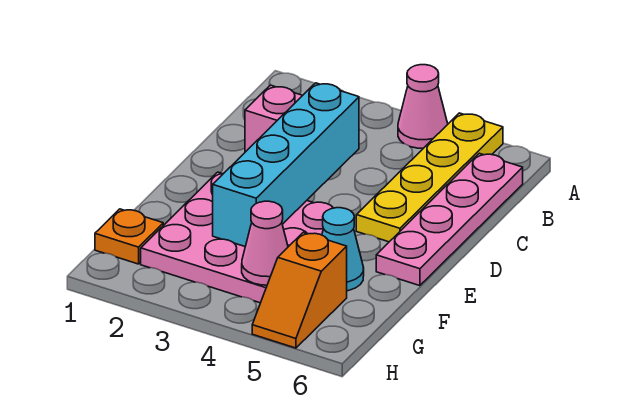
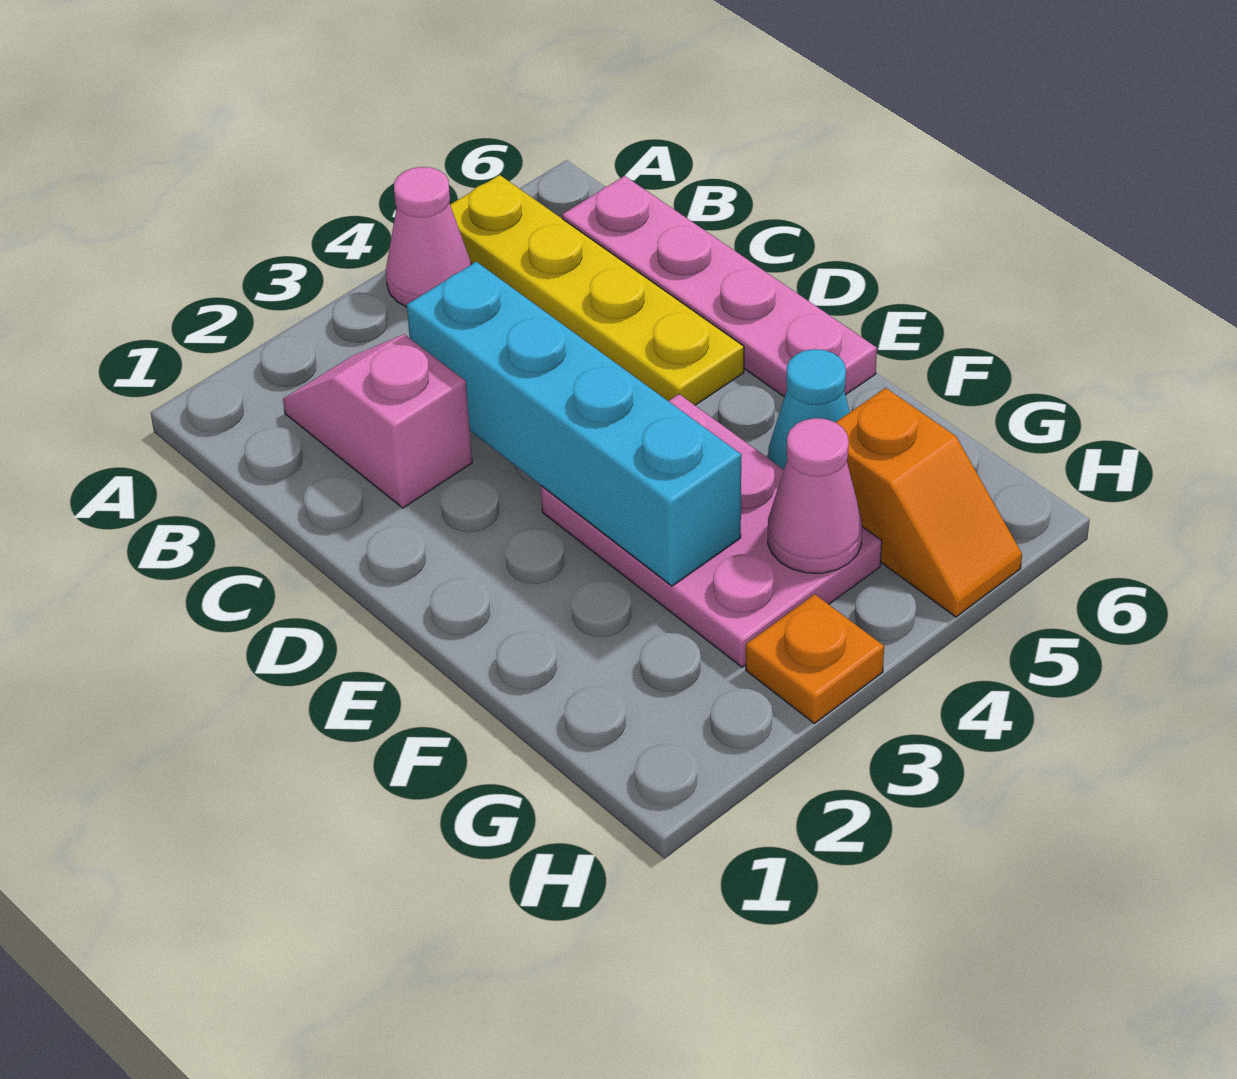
pink plate E2:G4 level 1 -> pink plate E3:G4 level 1
orange plate G1 level 1 -> orange plate H3 level 1

